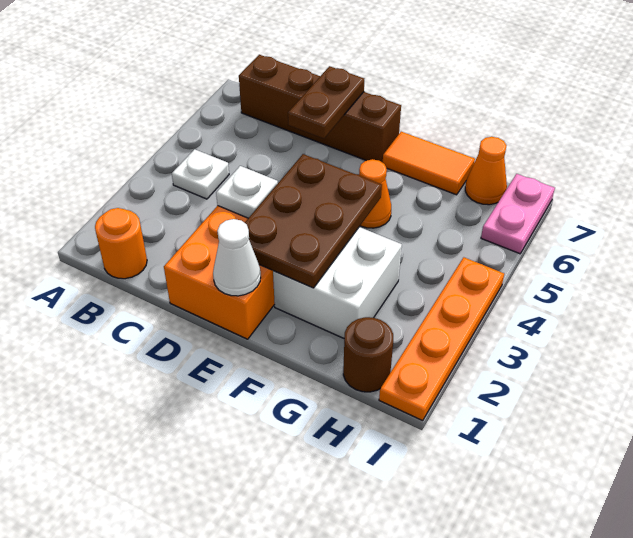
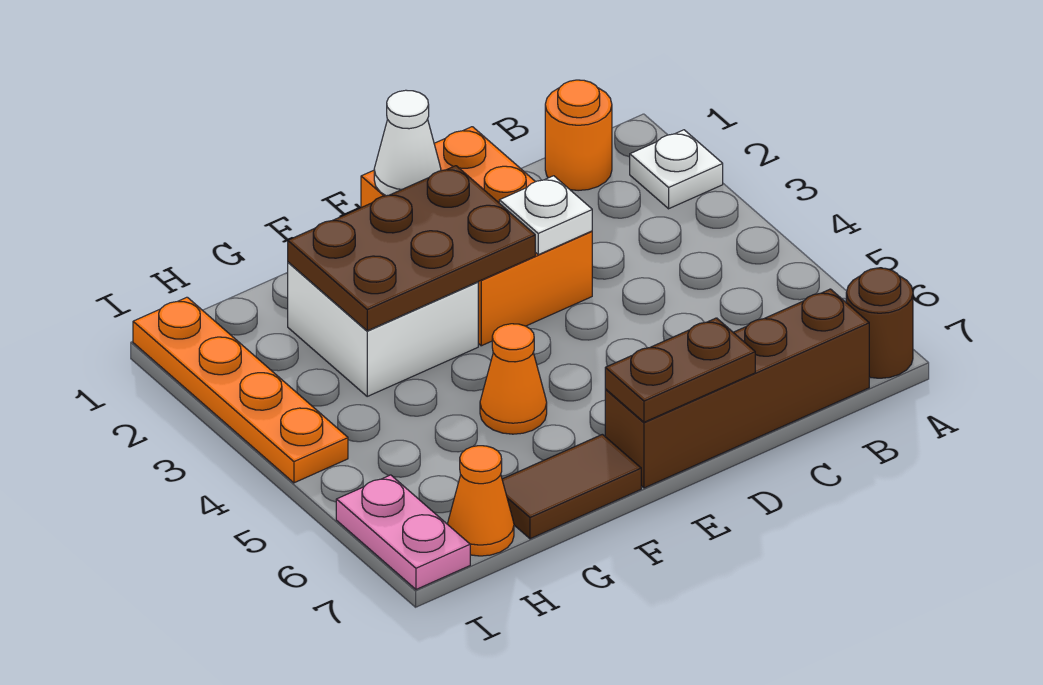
white plate B4 level 1 -> white plate A2 level 1
brown plate D6:D7 level 2 -> brown plate D7:E7 level 2
brown plate E2:F4 level 2 -> brown plate E2:G3 level 2
orange tile F7:G7 level 1 -> brown tile F7:G7 level 1
brown round brick H1 level 1 -> brown round brick A7 level 1

